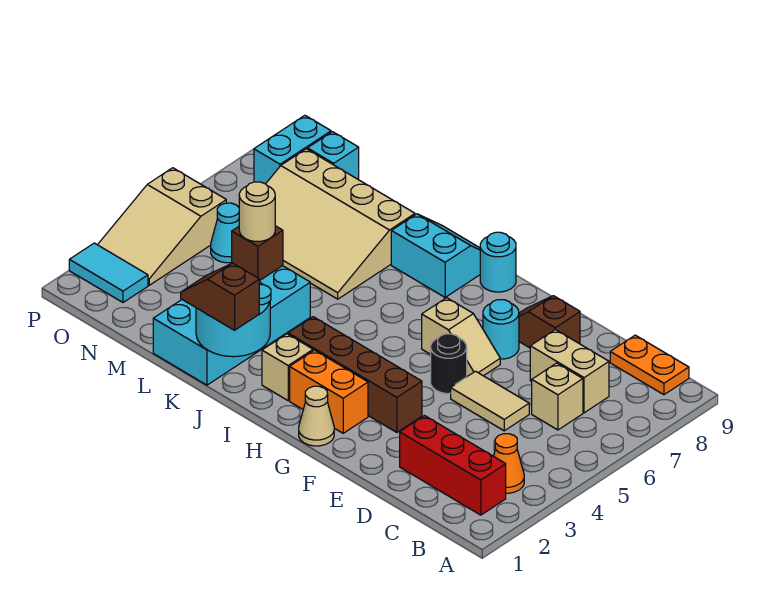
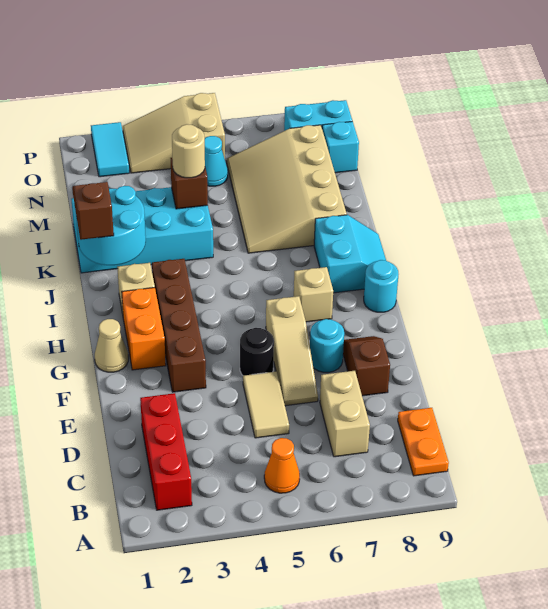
orange cone B3 level 1 -> orange cone B5 level 1
tan brick C6 level 1 -> tan brick H7 level 1
tan slope F6:G6 level 1 top G -> tan slope E6:G6 level 1 top G

